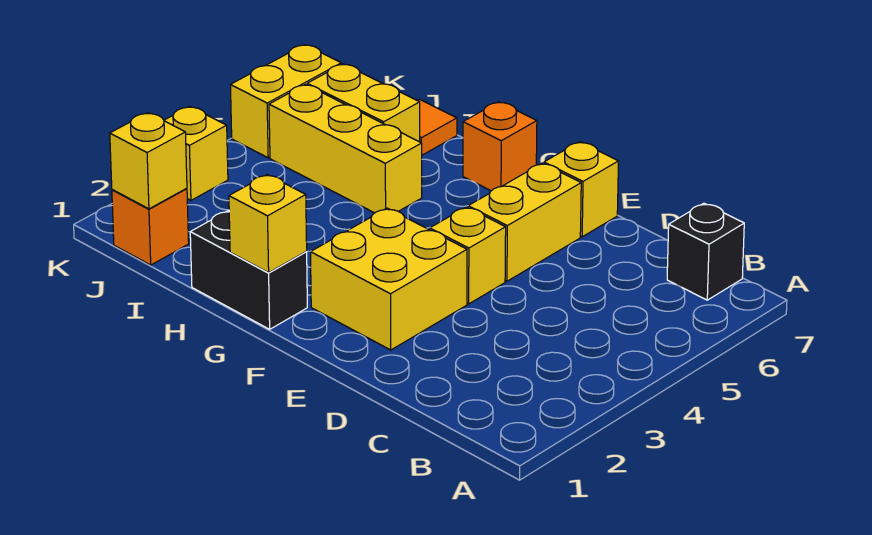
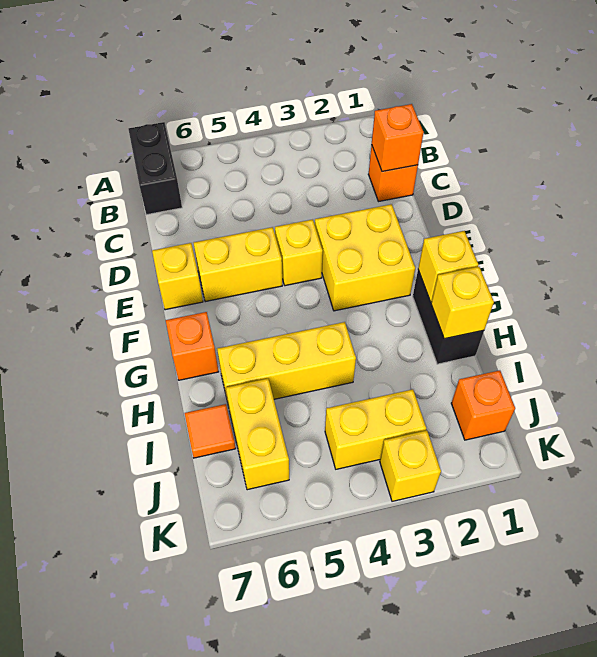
black brick B7 level 1 -> black brick A7:B7 level 1
none -> orange brick C1 level 1
none -> orange brick C1 level 2
yellow brick H5:J5 level 1 -> yellow brick H4:H6 level 1
yellow brick J1 level 2 -> yellow brick H1 level 2
yellow brick K5:K6 level 1 -> yellow brick J3:J4 level 1

